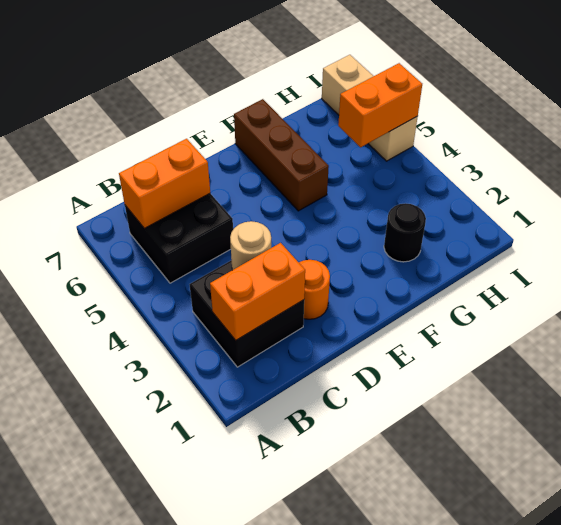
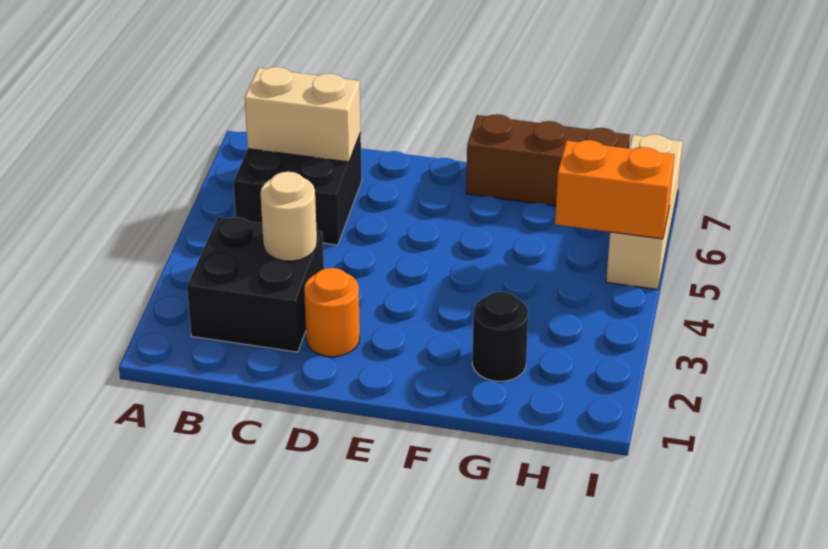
orange brick B2:C2 level 2 -> none
orange brick B6:C6 level 2 -> tan brick B6:C6 level 2
brown brick F5:F7 level 1 -> brown brick F7:H7 level 1

